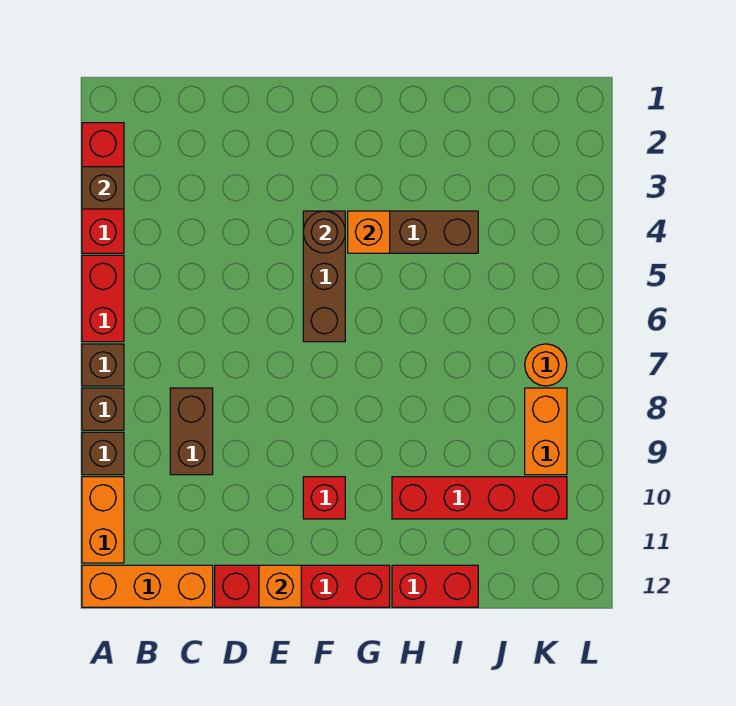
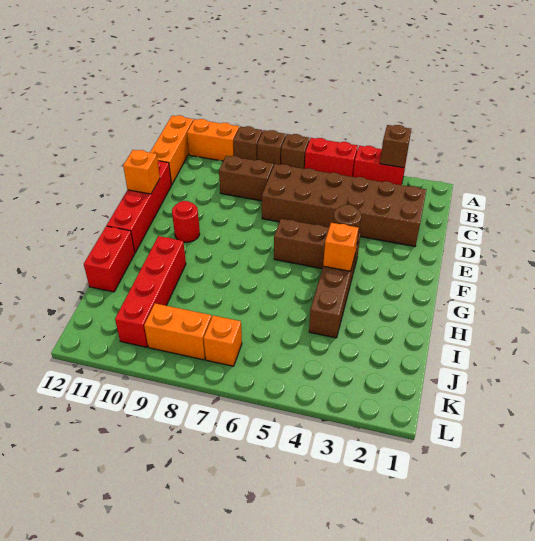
red brick A2:A4 level 1 -> red brick A3:A4 level 1
none -> brown brick C2:D7 level 1
red brick F10 level 1 -> red round brick F10 level 1
orange round brick K7 level 1 -> orange brick K7 level 1

